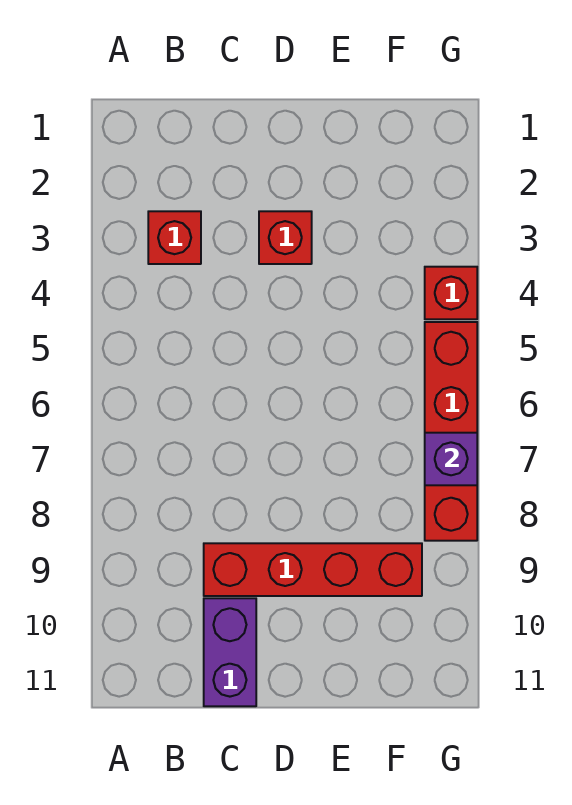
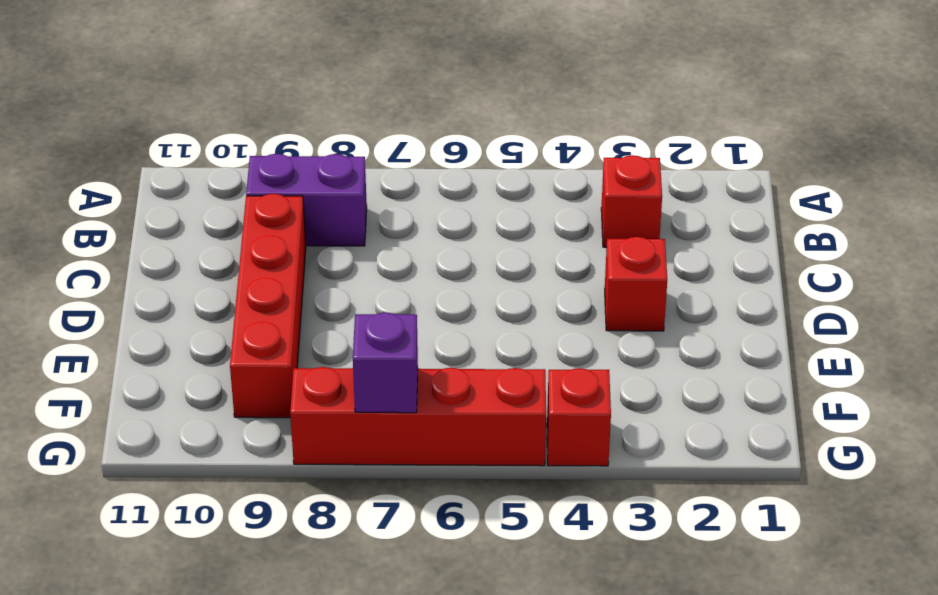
purple brick C10:C11 level 1 -> purple brick B8:B9 level 1

